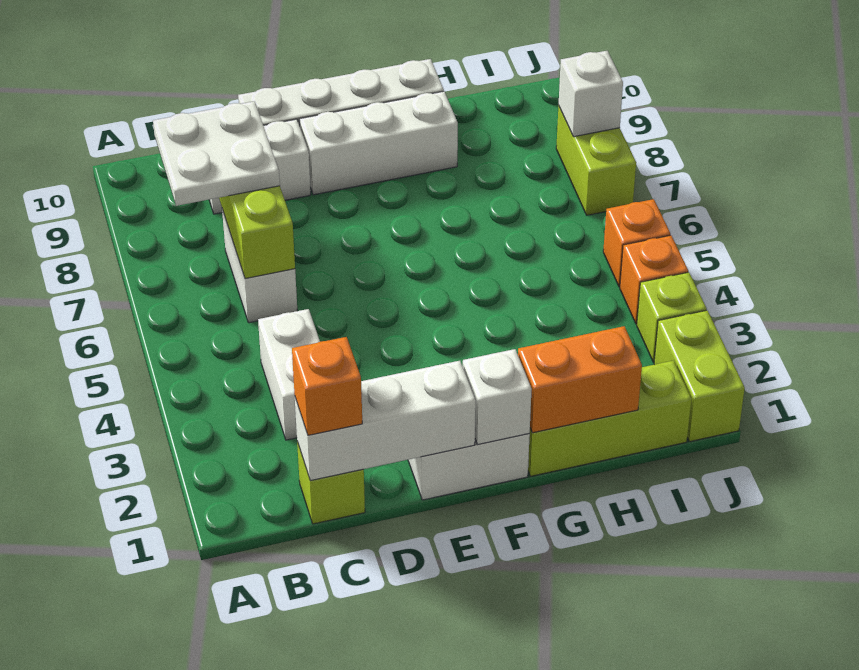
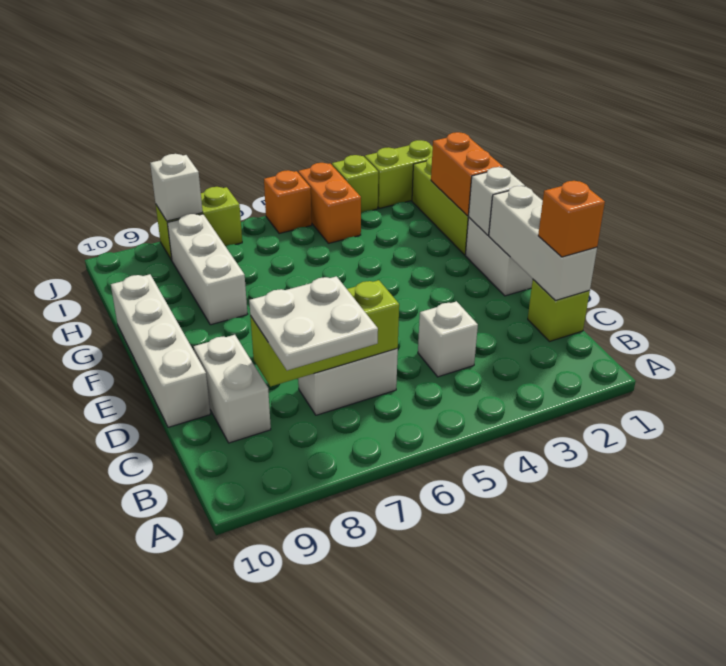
white brick C3:C4 level 1 -> white brick C4 level 1
white brick E9:G9 level 1 -> white brick G8:I8 level 1
orange brick J4 level 1 -> orange brick I4:J4 level 1

